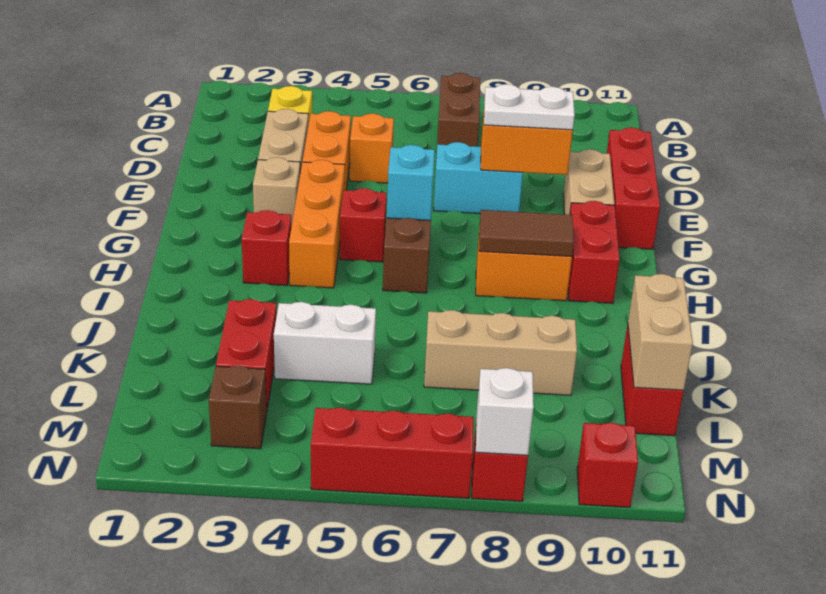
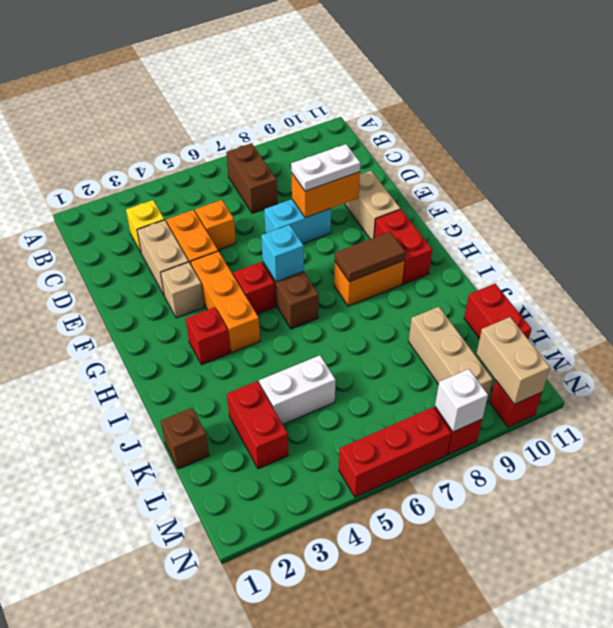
red brick D11:F11 level 1 -> none
tan brick K7:K9 level 1 -> tan brick K9:M9 level 1
tan brick K11:L11 level 2 -> tan brick M10:N10 level 2
brown brick M3 level 1 -> brown brick K1 level 1

